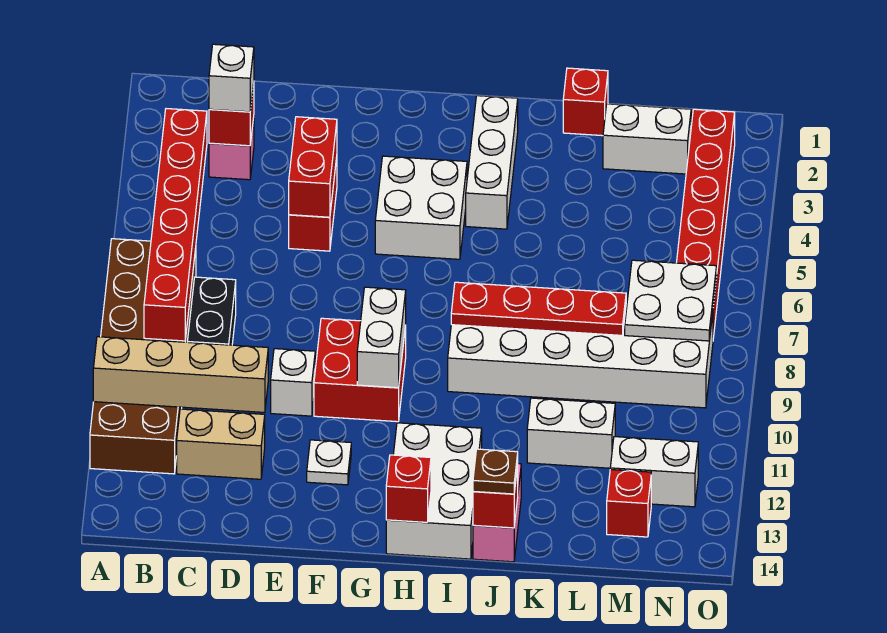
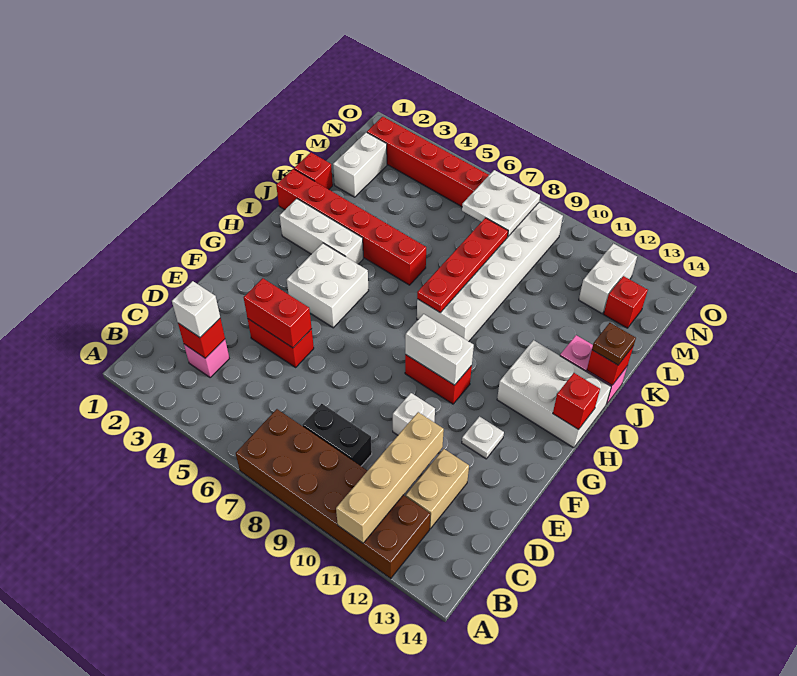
red brick B4:B9 level 2 -> red brick J1:J6 level 1
red brick F9:G10 level 1 -> red brick G9:G10 level 1
white brick K11:L11 level 1 -> none

